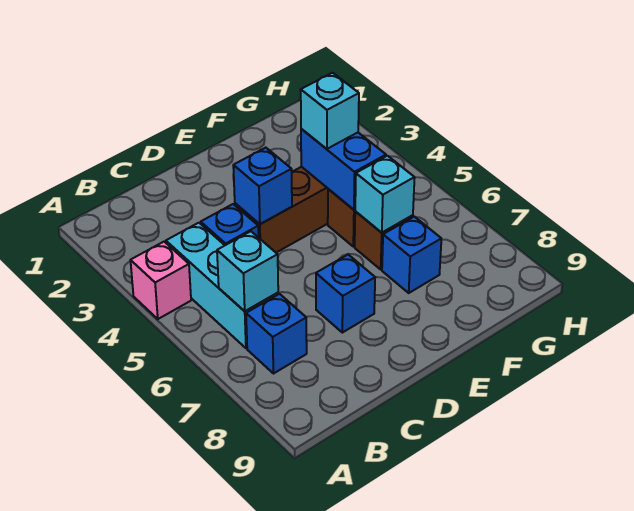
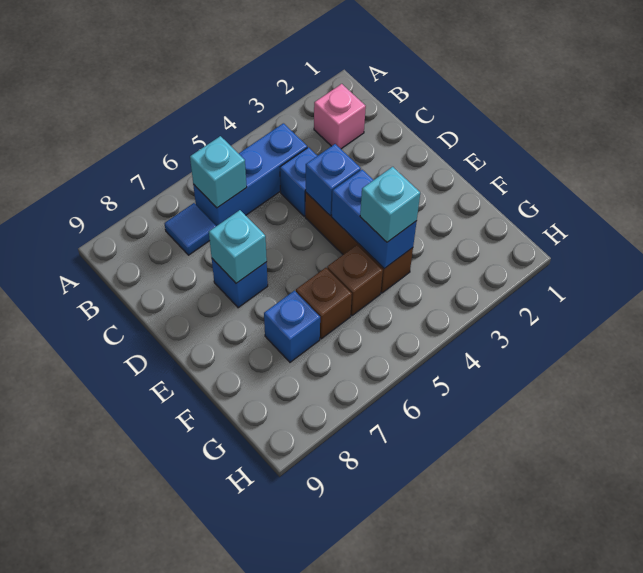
pink brick A4 level 1 -> pink brick B2 level 1
cyan brick B4:B6 level 1 -> blue brick B4:B6 level 1
blue brick B7 level 1 -> blue tile B7 level 1
blue brick F4:F5 level 2 -> blue brick E4:F4 level 2
cyan brick F6 level 2 -> cyan brick D7 level 2

